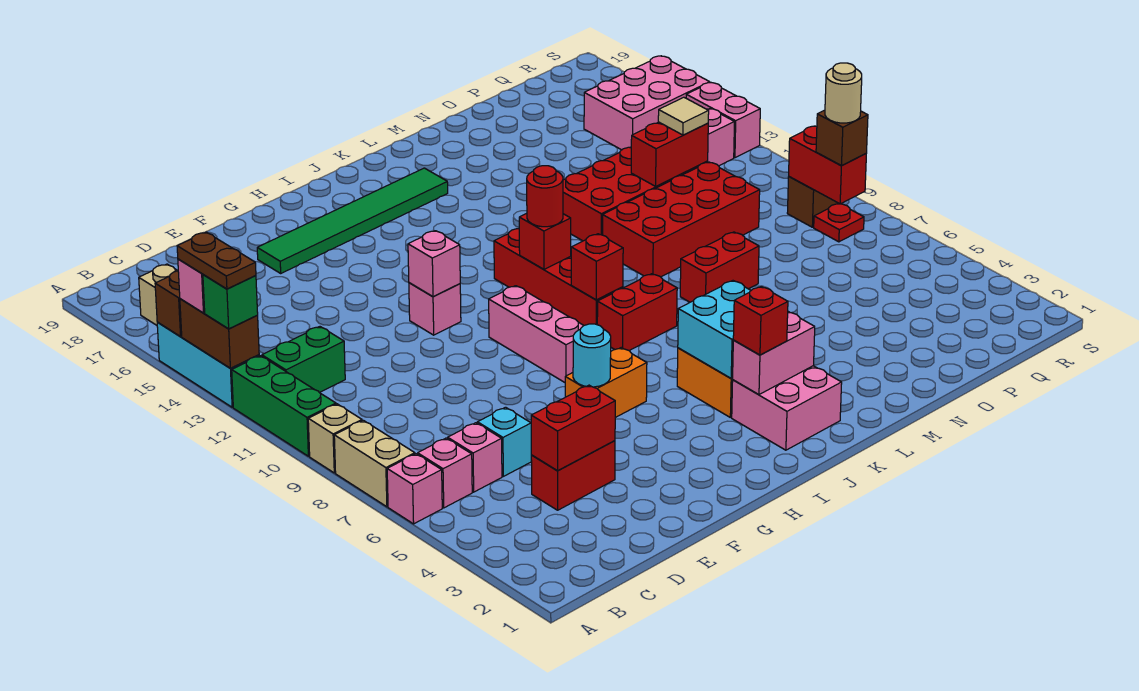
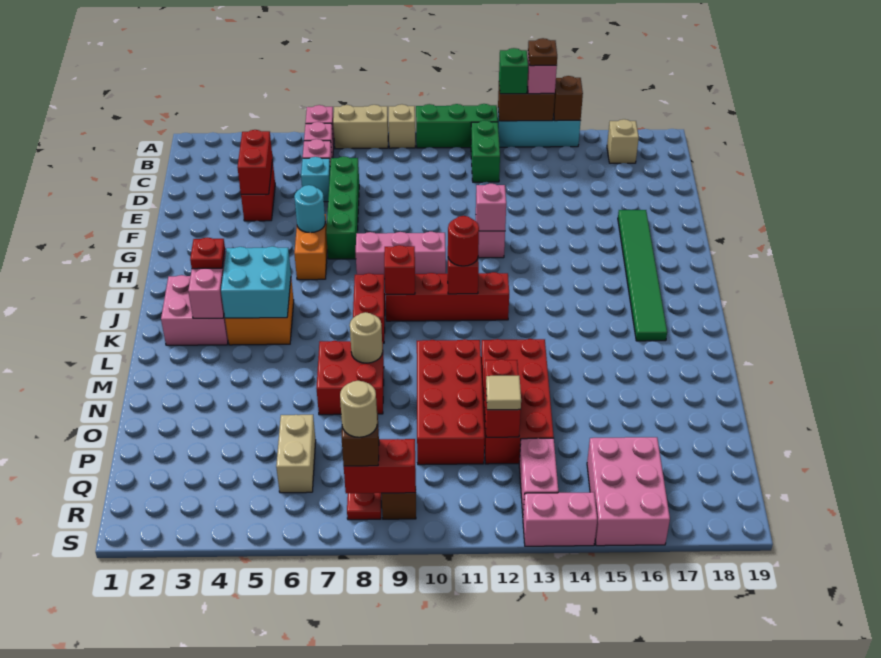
brown plate A13:A14 level 4 -> brown plate A14 level 4
none -> green brick D7:G7 level 1
red brick J3 level 3 -> red plate J3 level 3
red brick M8:N8 level 1 -> red brick M7:N8 level 1
none -> tan round brick M8 level 2
none -> tan brick P6:Q6 level 1

